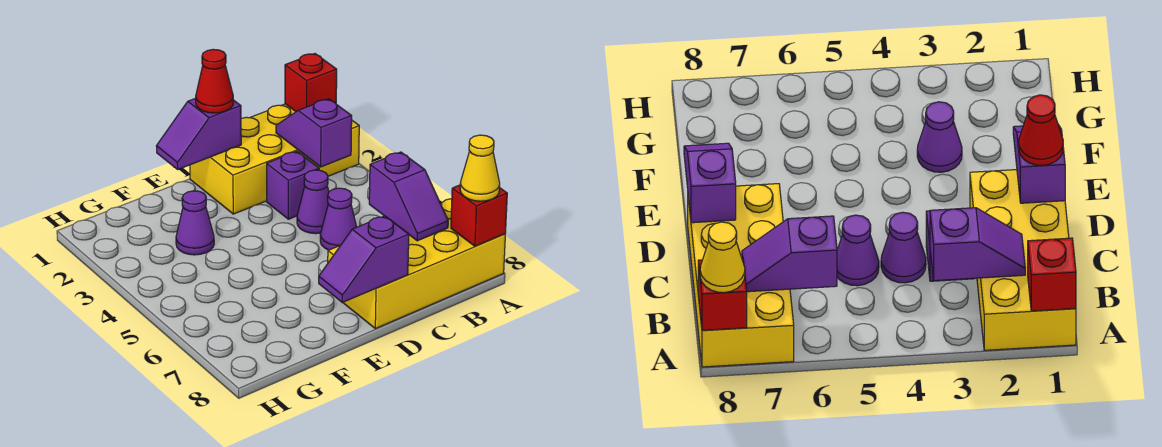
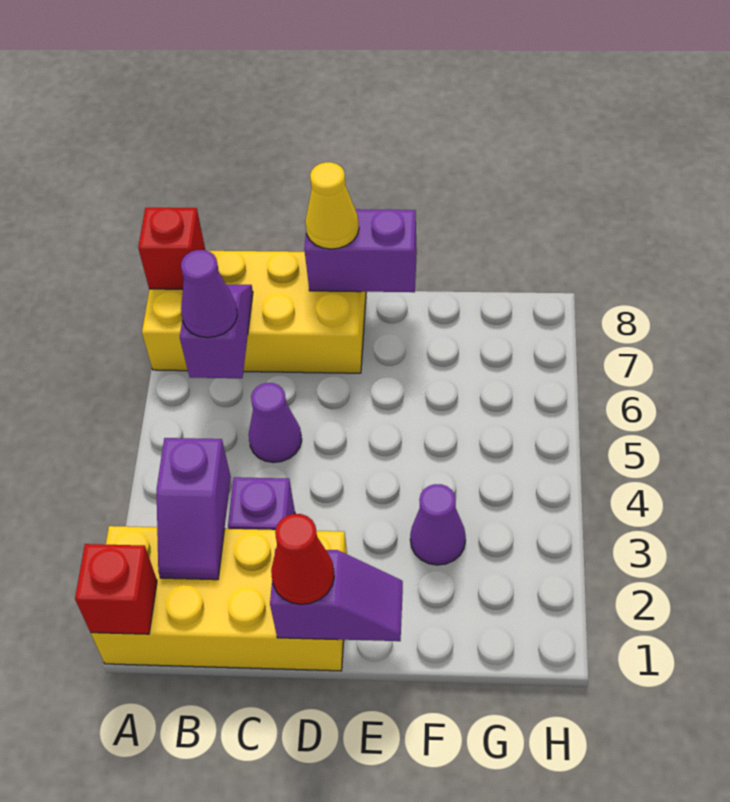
yellow cone A8 level 3 -> yellow cone D8 level 3
purple cone C4 level 1 -> purple cone B6 level 3
purple slope D8:E8 level 2 top D -> purple brick D8:E8 level 2

